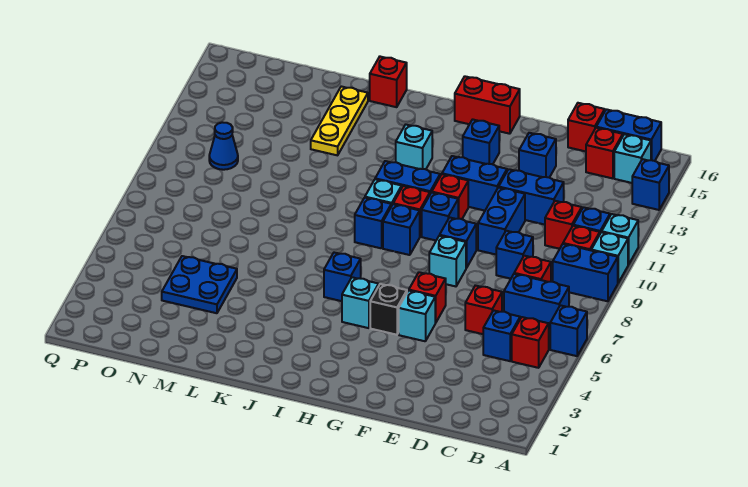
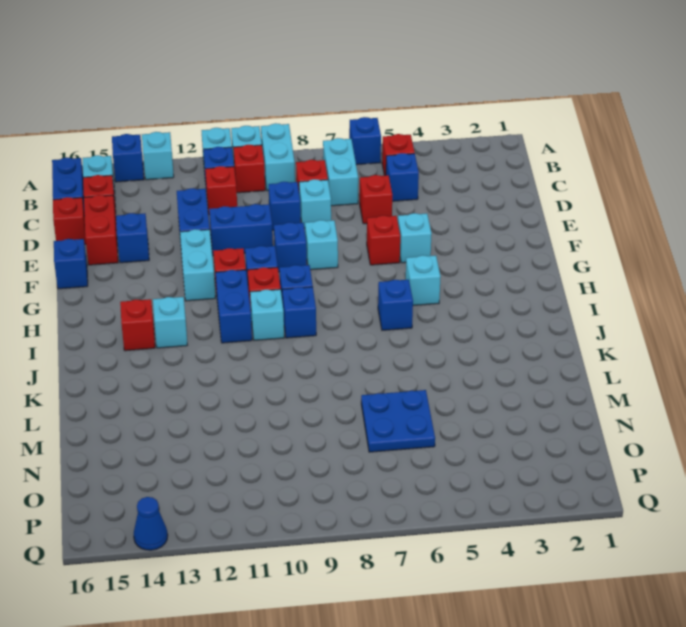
blue brick A9:B9 level 1 -> cyan brick A9:B9 level 1
none -> cyan brick A13 level 1
blue brick B7:C7 level 1 -> cyan brick B7:C7 level 1
none -> cyan brick D8 level 1
blue brick F12:G12 level 1 -> cyan brick F12:G12 level 1
black brick G5 level 1 -> none
blue brick G14 level 1 -> blue brick F16 level 1
red brick G16:H16 level 1 -> red brick D15:E15 level 1
red brick K16 level 1 -> red brick I14 level 1
yellow plate L13:L15 level 1 -> none
blue plate M4:N5 level 1 -> blue plate M6:N7 level 1
blue cone O11 level 1 -> blue cone Q14 level 1

